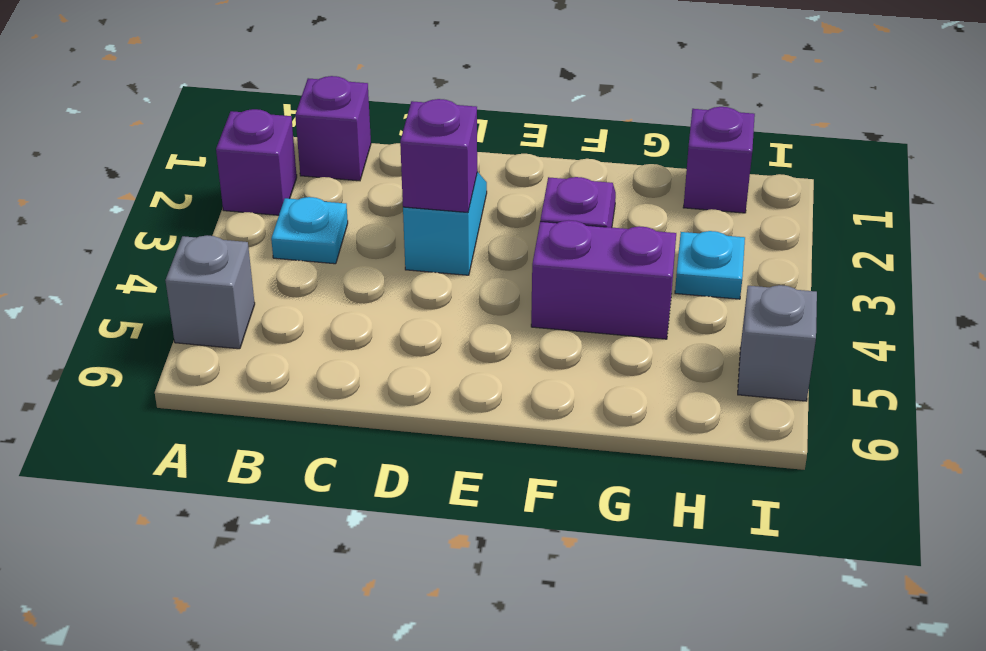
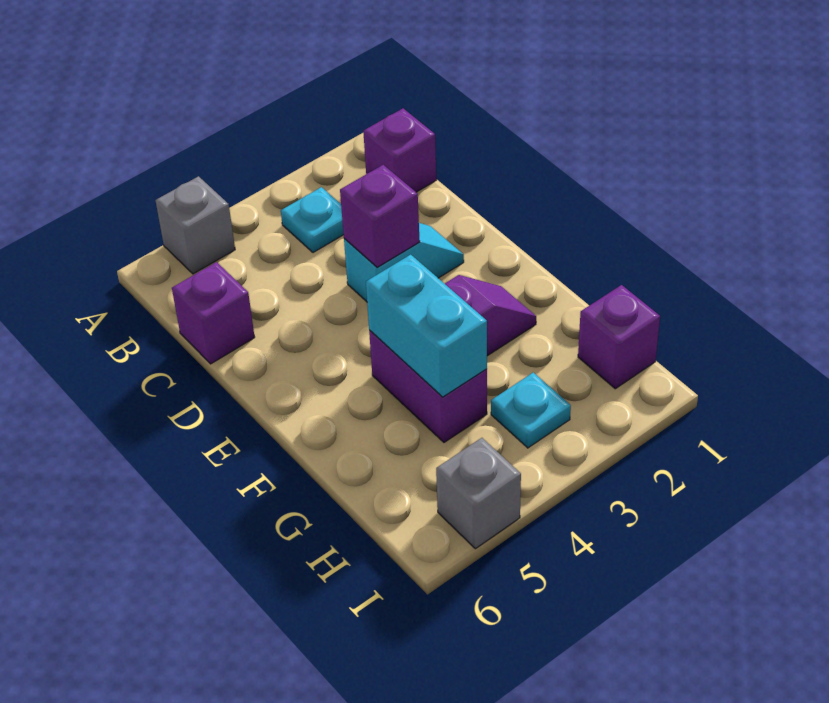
purple brick A2 level 1 -> purple brick C6 level 1
none -> cyan brick F4:G4 level 2

